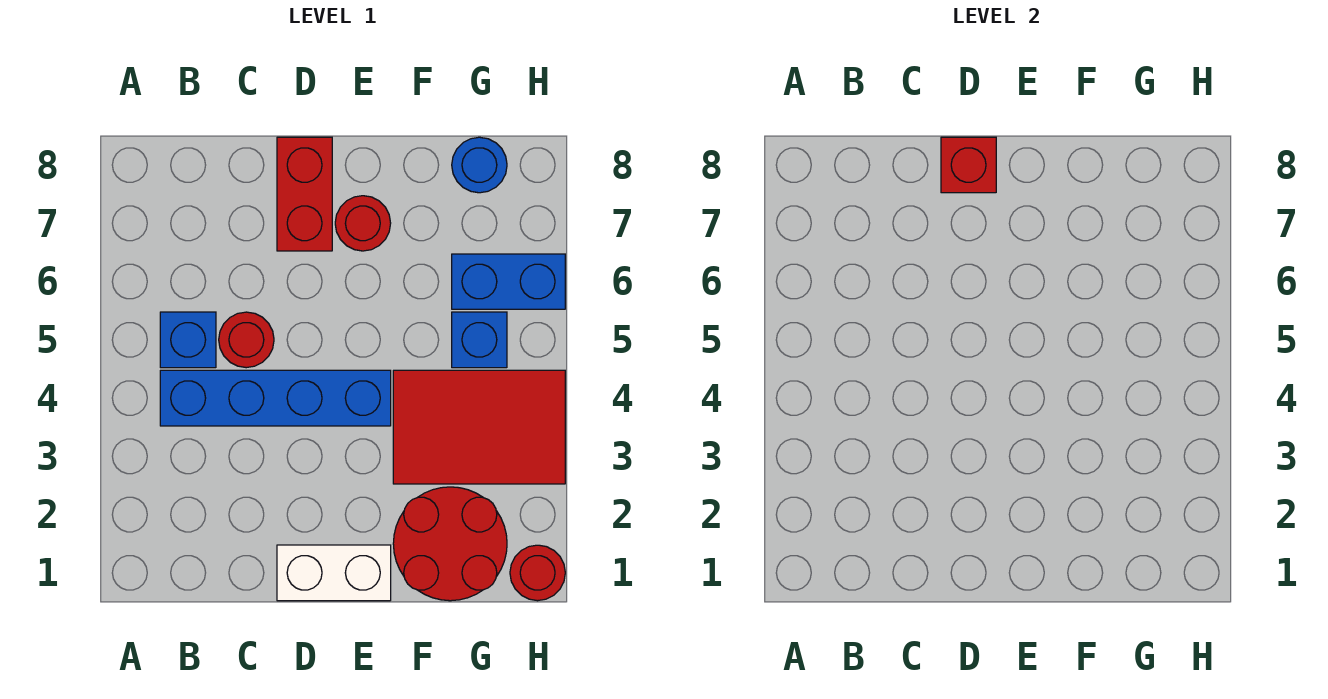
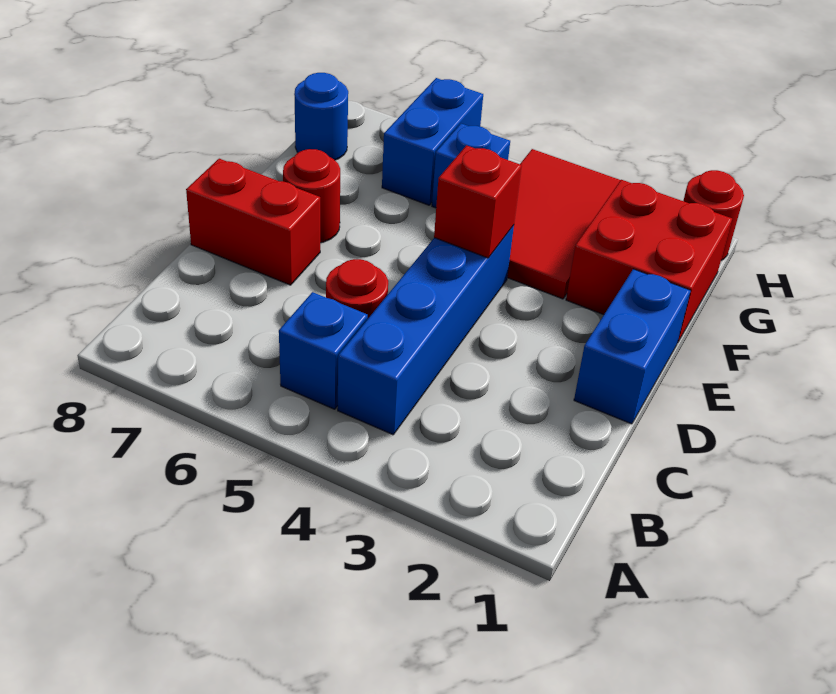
white brick D1:E1 level 1 -> blue brick D1:E1 level 1
red brick D8 level 2 -> red brick E4 level 2
red round brick F1:G2 level 1 -> red brick F1:G2 level 1

